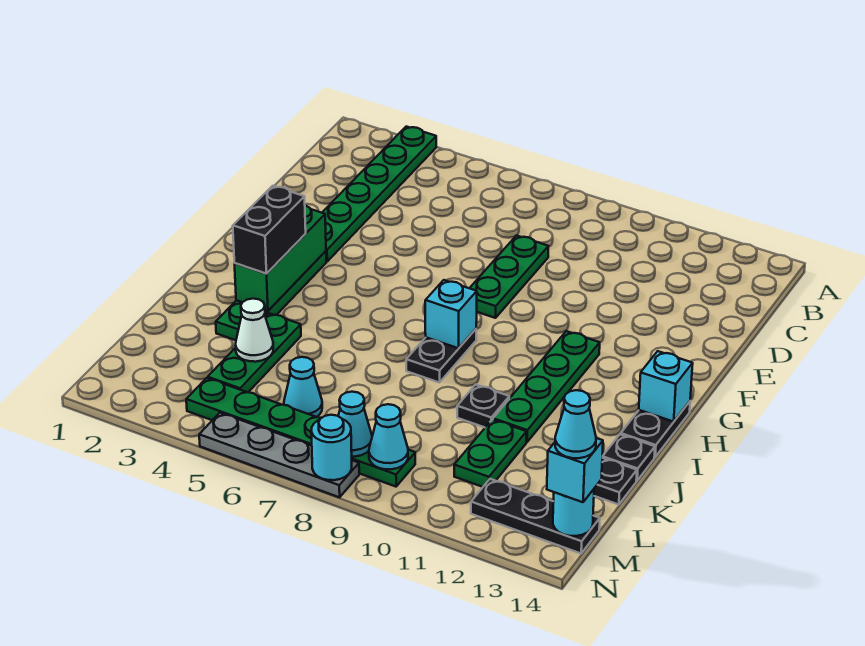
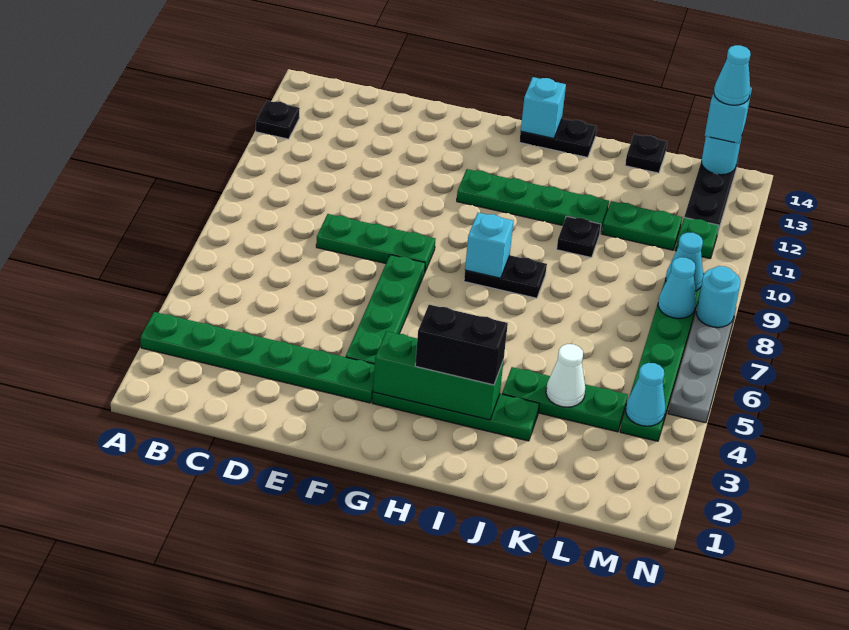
none -> green plate F4:F7 level 1
black plate J14 level 1 -> black plate A12 level 1
cyan cone L6 level 1 -> cyan cone M4 level 2
none -> green plate M11 level 1

